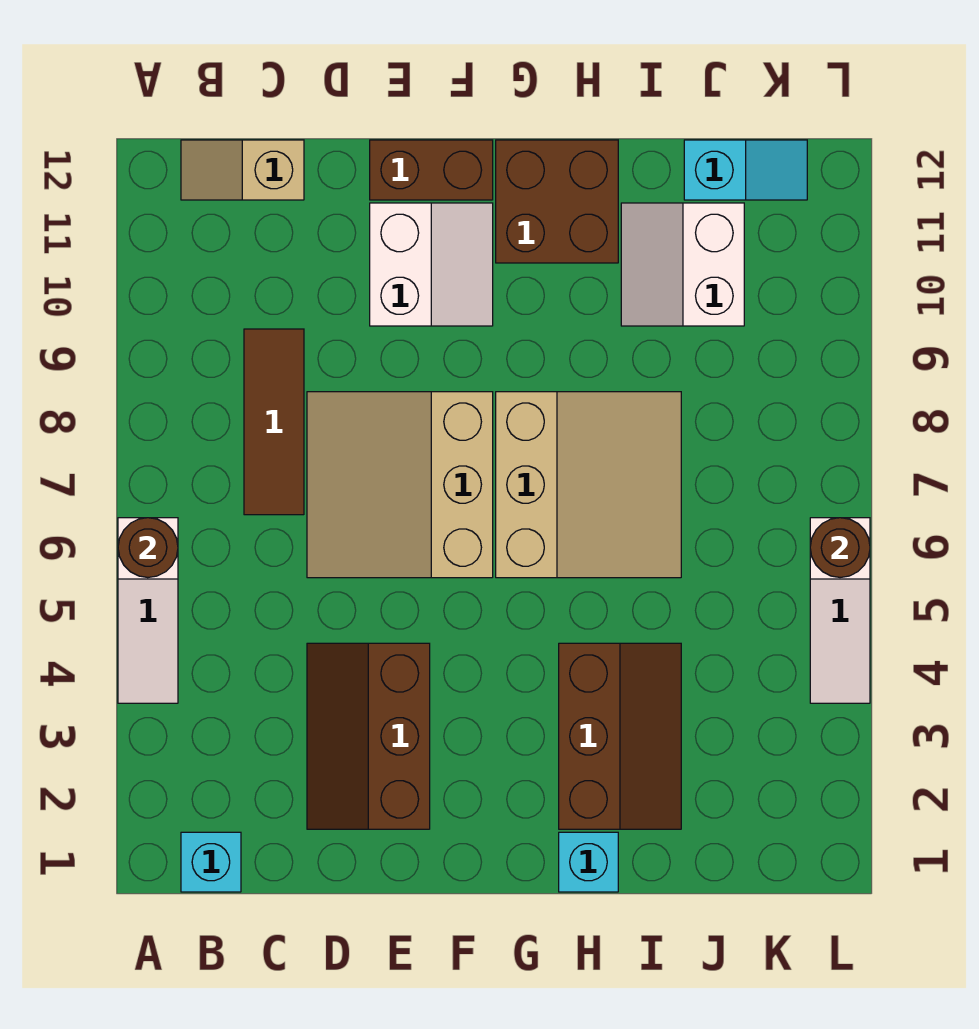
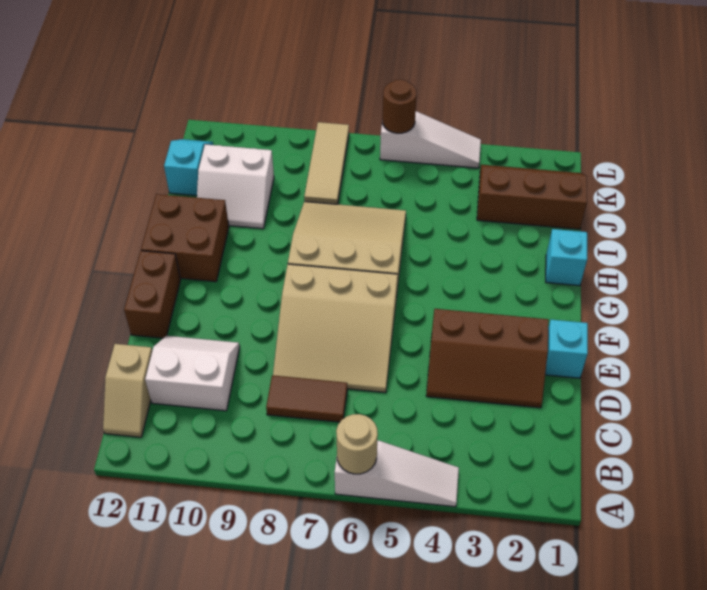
brown round brick A6 level 2 -> tan round brick A6 level 2
cyan brick B1 level 1 -> cyan brick E1 level 1
brown tile C7:C9 level 1 -> brown tile C7:C8 level 1
white slope E10:F11 level 1 top E -> white slope C10:D11 level 1 top C
brown slope H2:I4 level 1 top H -> brown slope J1:K3 level 1 top J
none -> tan tile J8:L8 level 1

